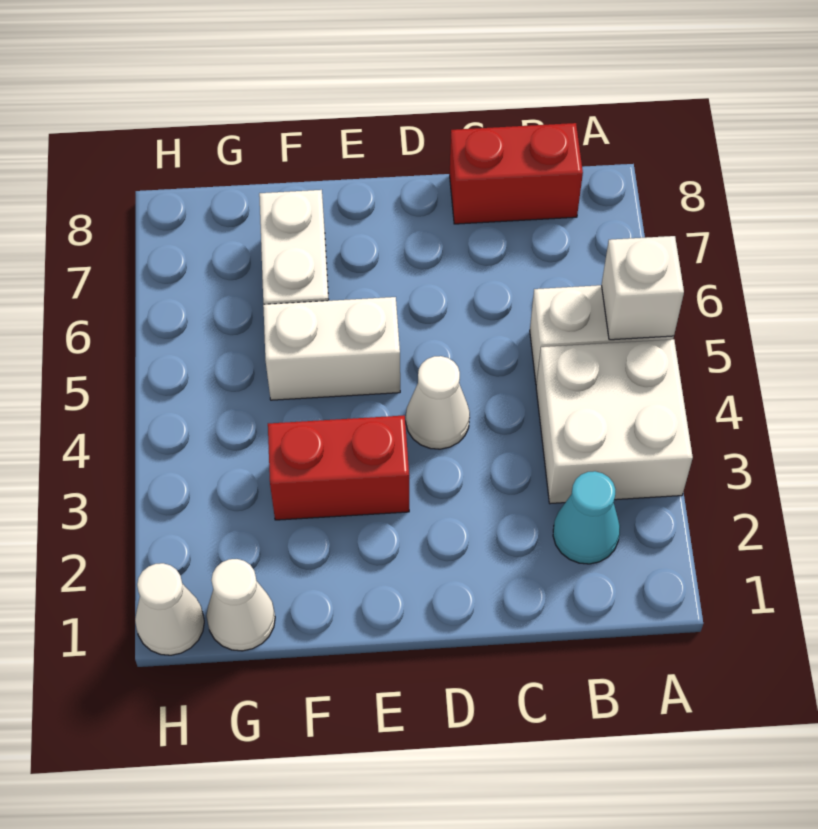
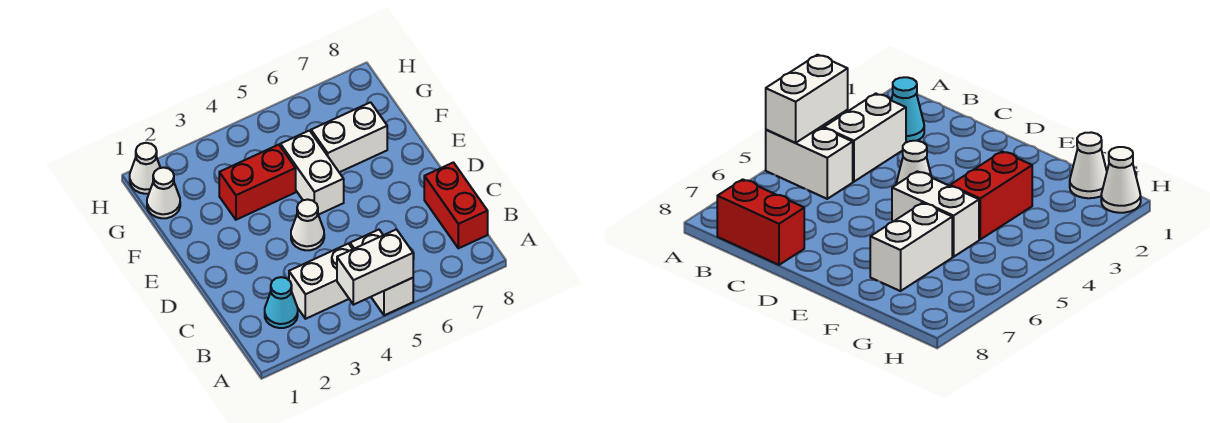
white brick A3:B4 level 1 -> white brick B3:B4 level 1
white brick A5 level 2 -> white brick A4:A5 level 2
red brick E3:F3 level 1 -> red brick F3:F4 level 1

